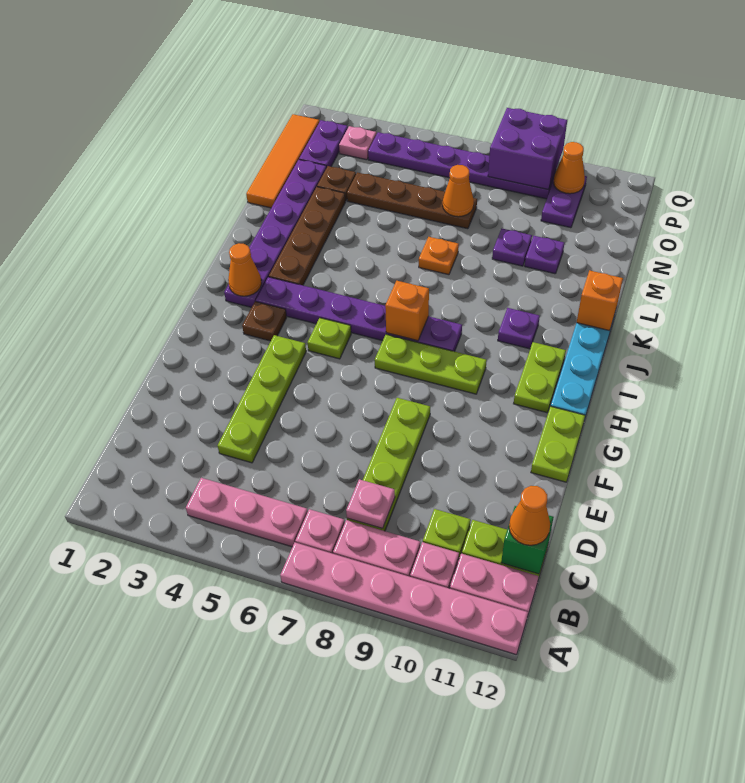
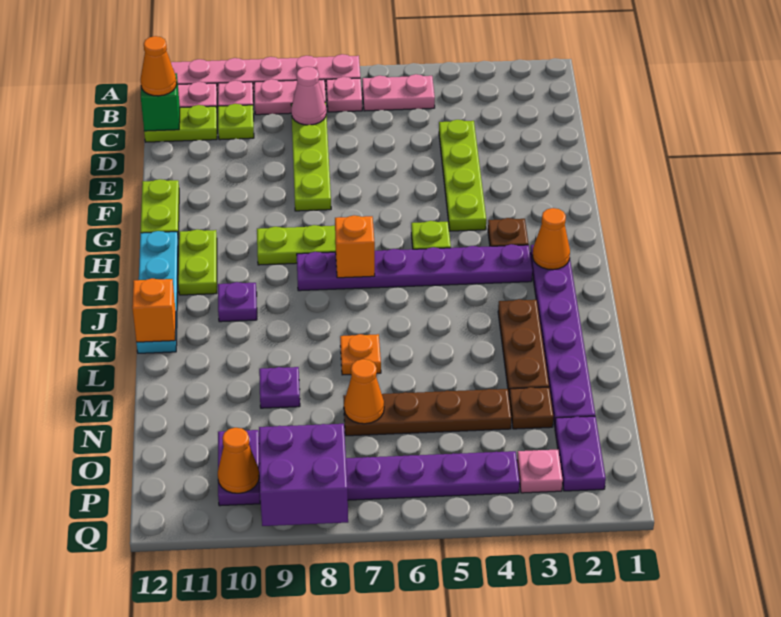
pink plate B4:B6 level 1 -> pink plate B5:B6 level 1
pink plate C8 level 2 -> pink cone C8 level 2
brown plate J3:M3 level 1 -> brown plate K3:M3 level 1
orange tile M1:P1 level 1 -> none
purple plate M10 level 1 -> none

